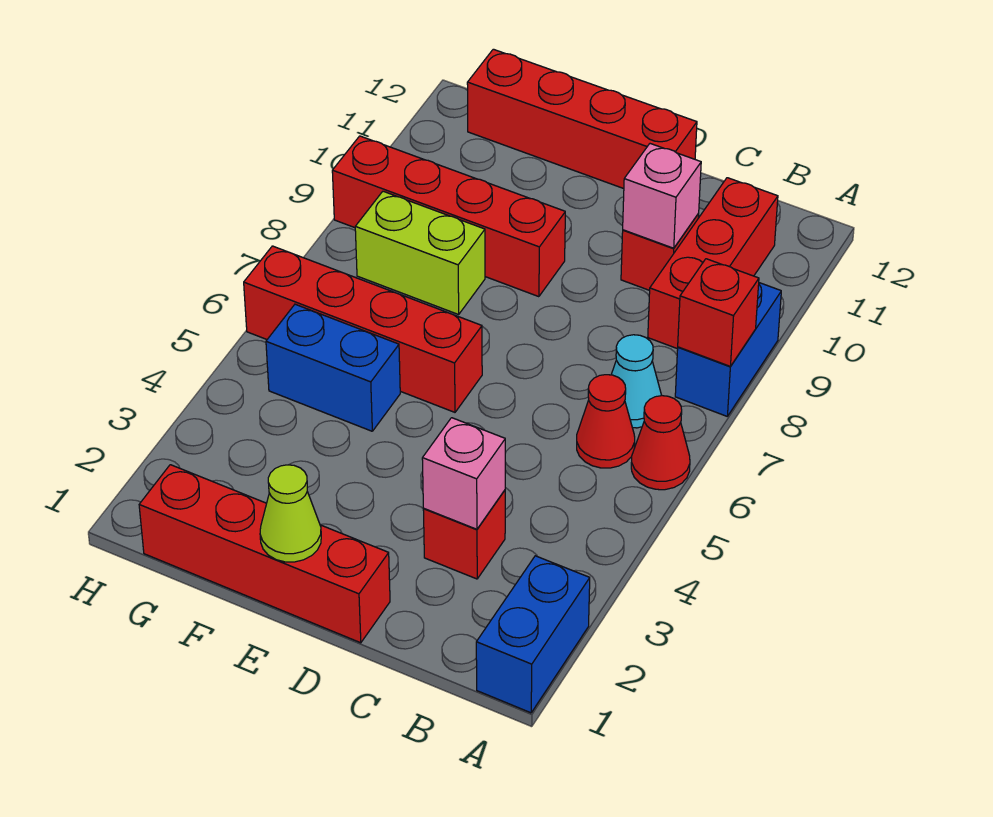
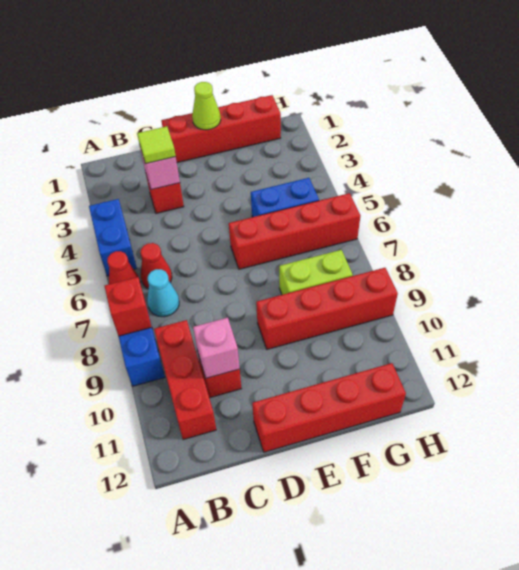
blue brick A1:A2 level 1 -> blue brick A4:A5 level 1
none -> lime tile C3 level 3

